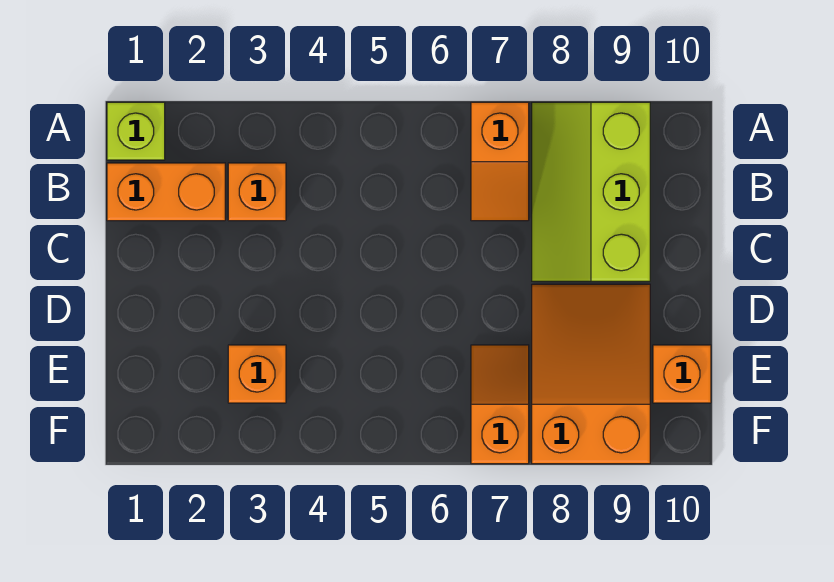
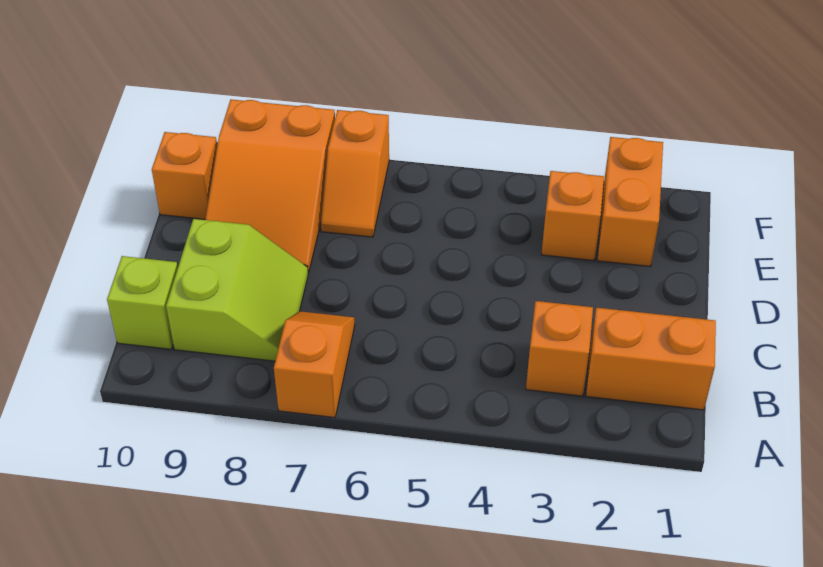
lime brick A1 level 1 -> lime brick B10 level 1
lime slope A8:C9 level 1 top 9 -> lime slope B8:C9 level 1 top 9
none -> orange brick E2:F2 level 1

